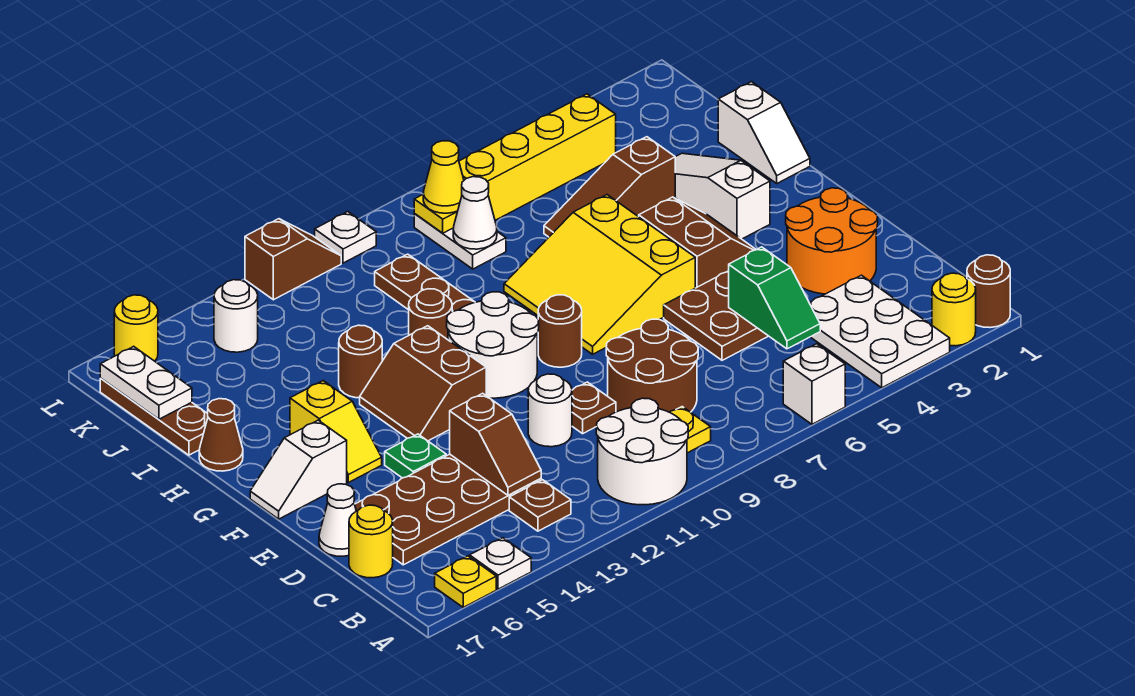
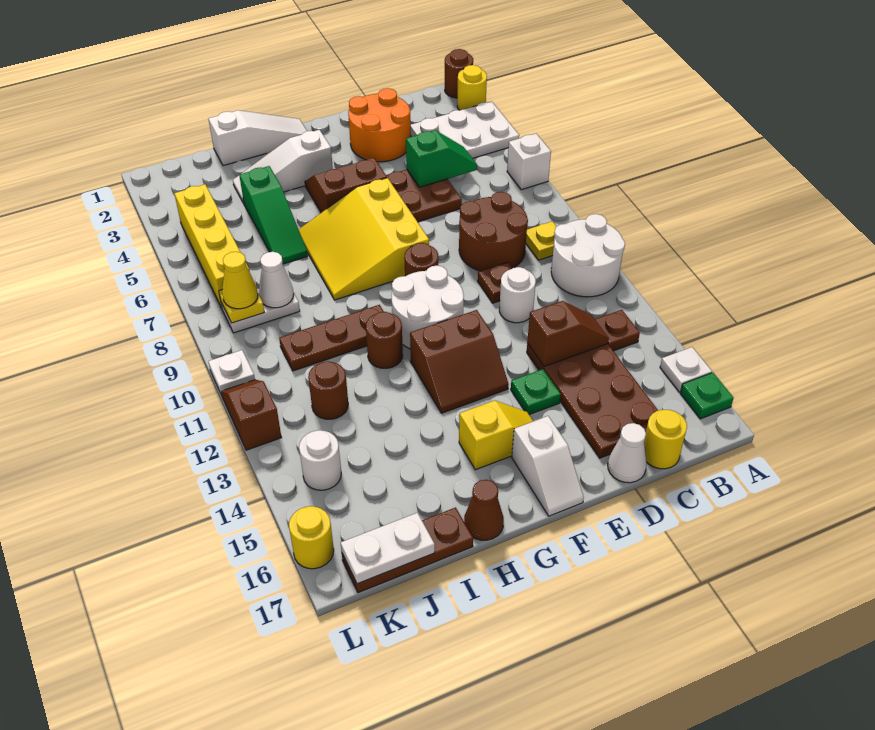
yellow plate A16 level 1 -> green plate A16 level 1
yellow slope F6:H8 level 1 top 6 -> yellow slope F6:H8 level 1 top F
white slope H1:I1 level 1 top I -> white slope G1:I1 level 1 top I
brown round brick H13 level 1 -> brown round brick J12 level 1
brown slope I4:I6 level 1 top 4 -> green slope I4:I6 level 1 top 4

